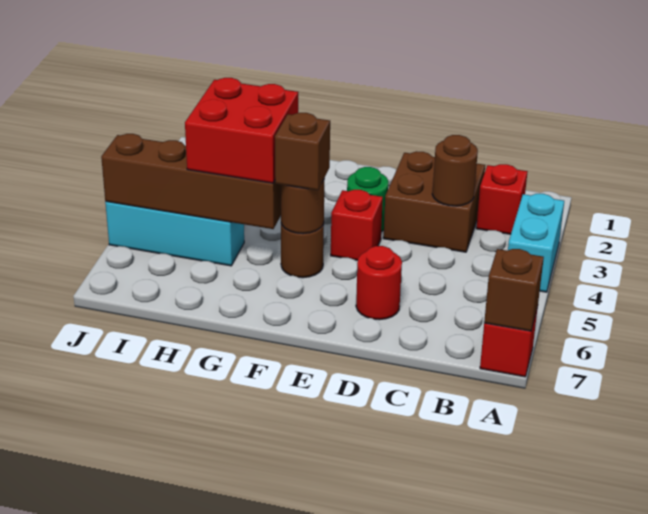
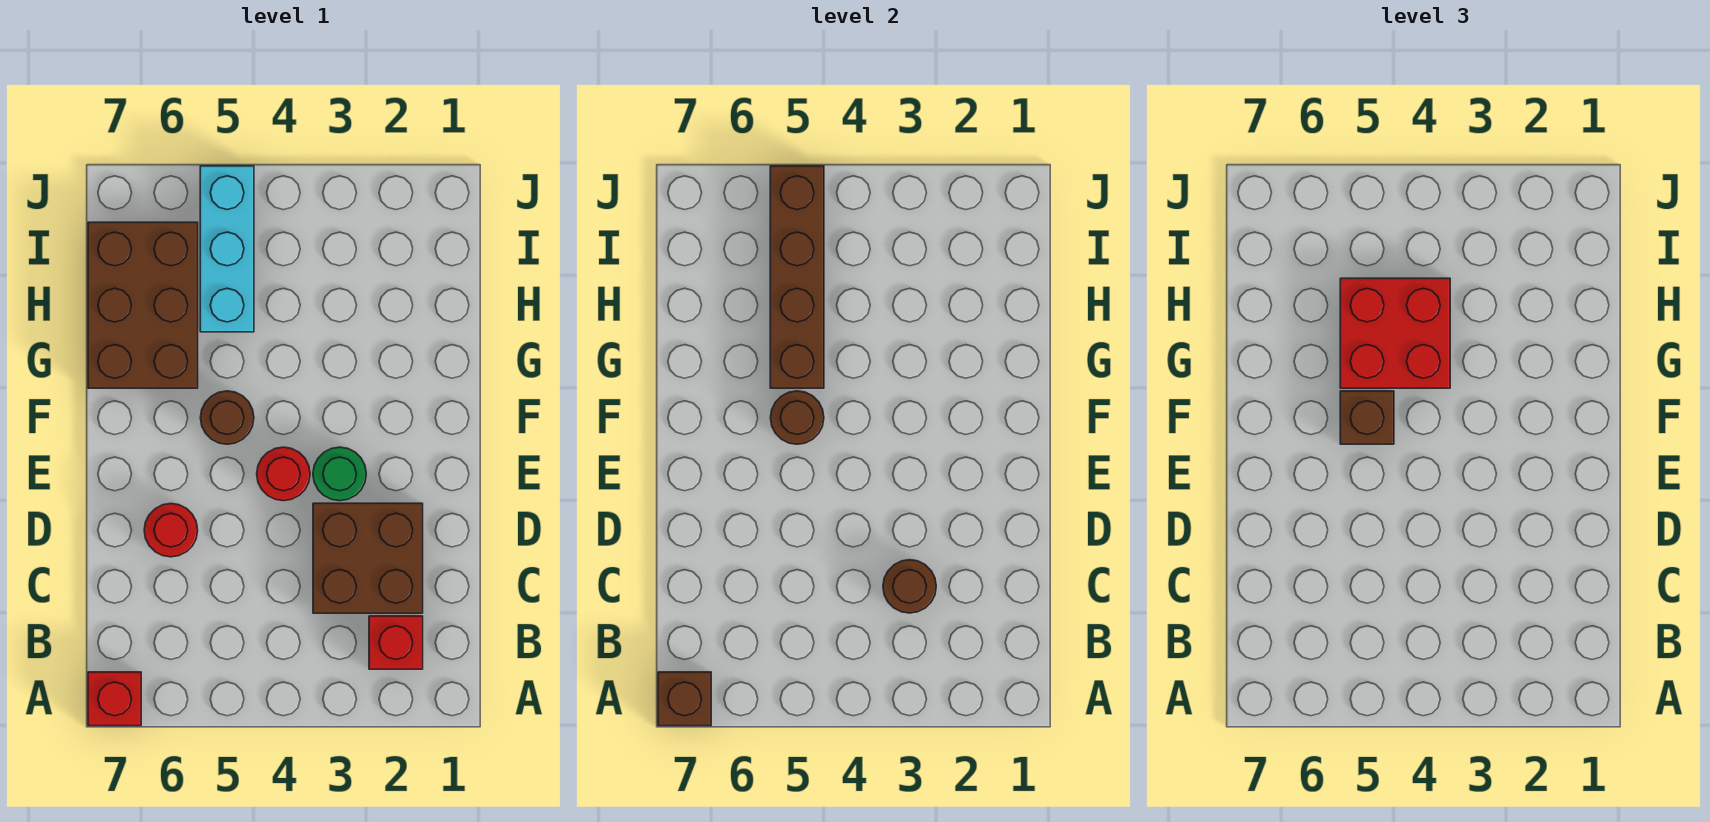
cyan brick A3:A4 level 1 -> none
red brick E4 level 1 -> red round brick E4 level 1
none -> brown brick G6:I7 level 1

